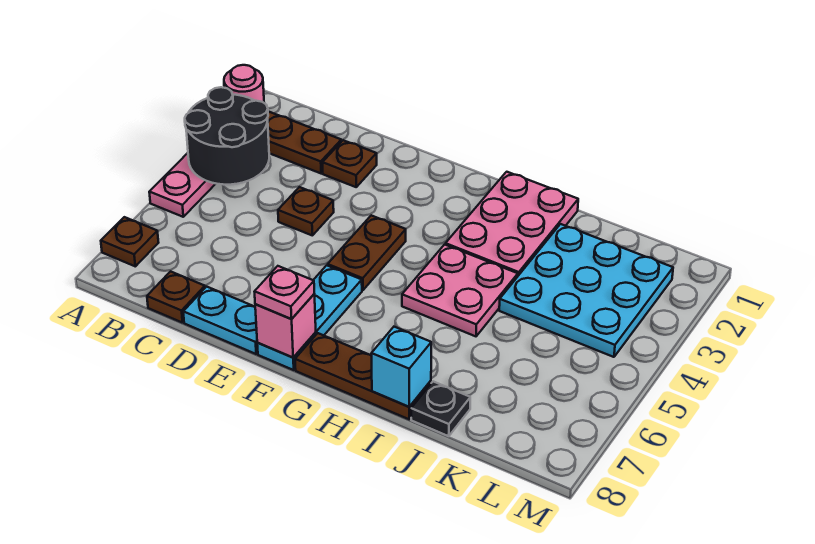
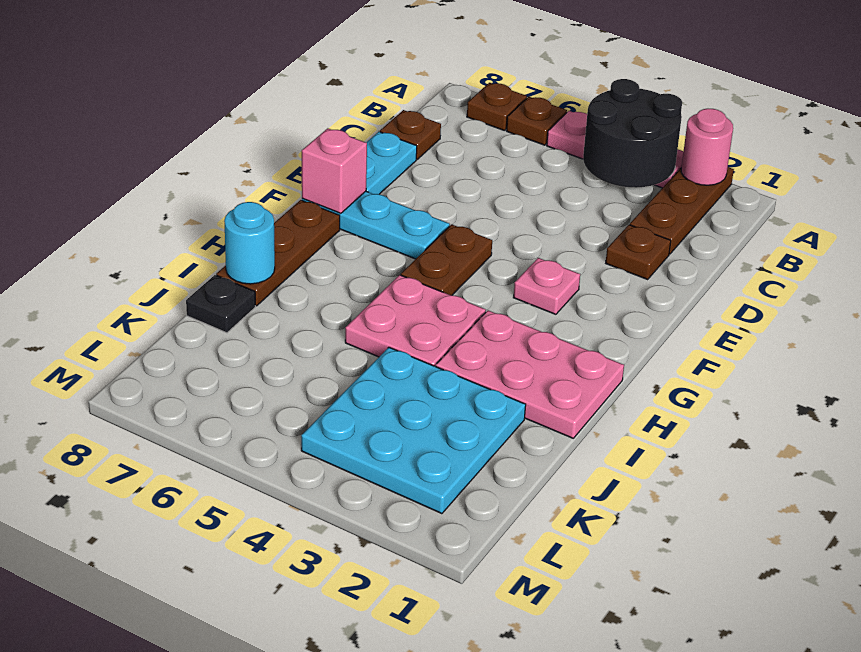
brown plate D4 level 1 -> brown plate A6 level 1
brown plate F4:F5 level 1 -> brown plate F5:G5 level 1
pink plate F8 level 3 -> pink plate F3 level 1
cyan brick I8 level 2 -> cyan round brick I8 level 2

